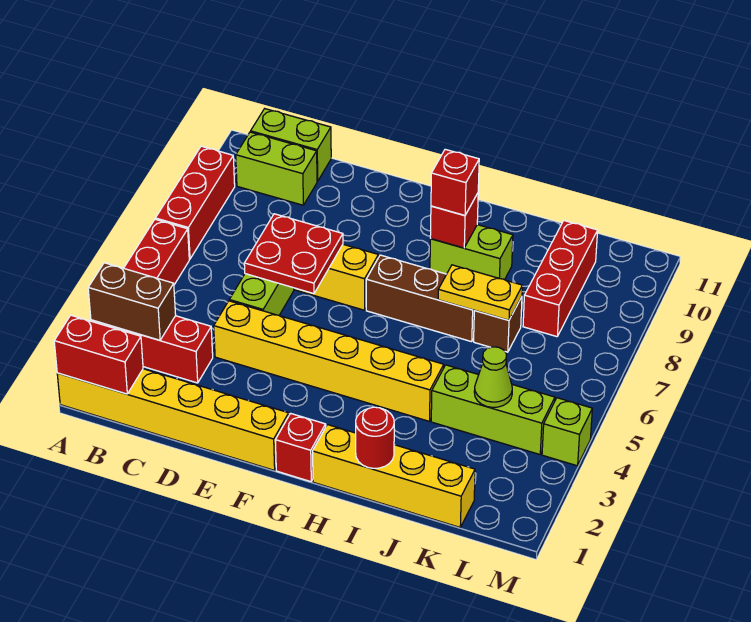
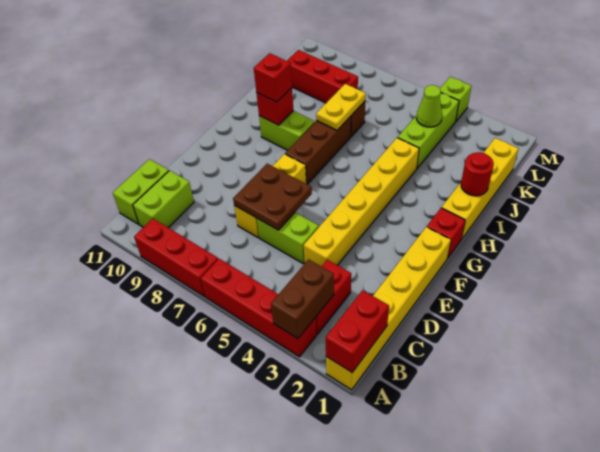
red plate D6:E7 level 2 -> brown plate D6:E7 level 2
lime brick H9:I9 level 1 -> lime brick H8:H9 level 1

